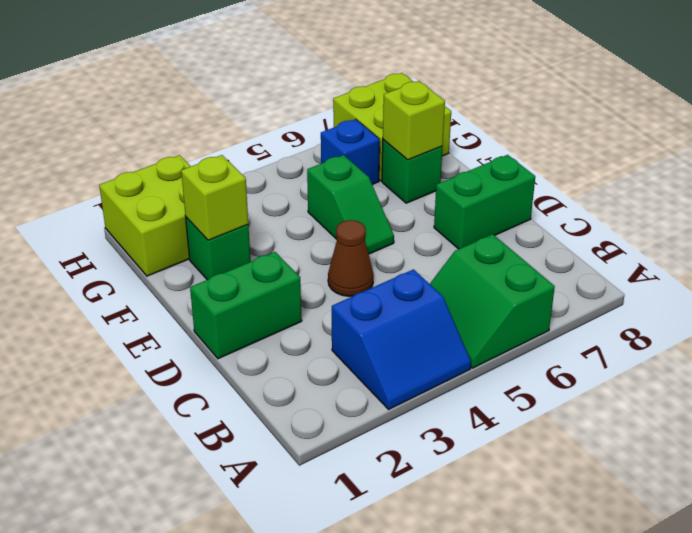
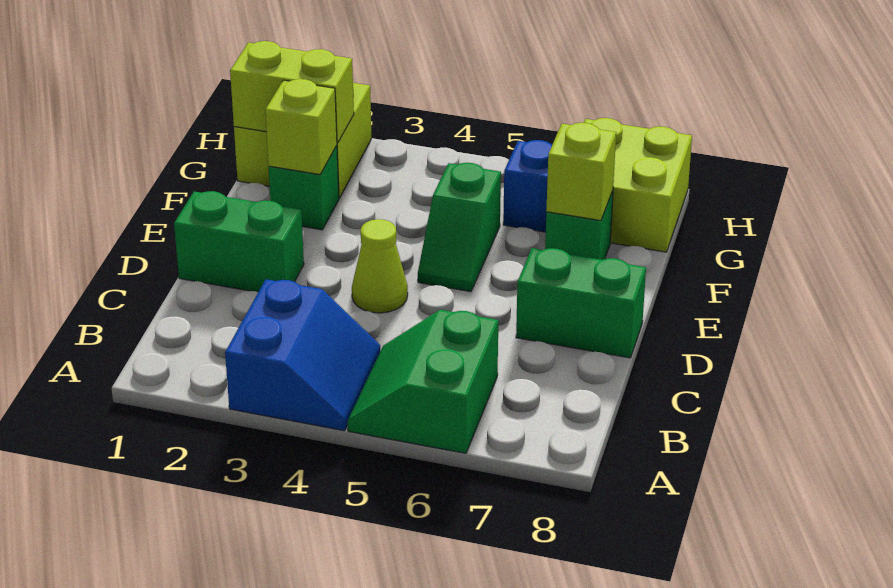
blue slope A3:B4 level 1 top B -> blue slope A3:B4 level 1 top 3
brown cone D4 level 1 -> lime cone D4 level 1
none -> lime brick G1:G2 level 2

